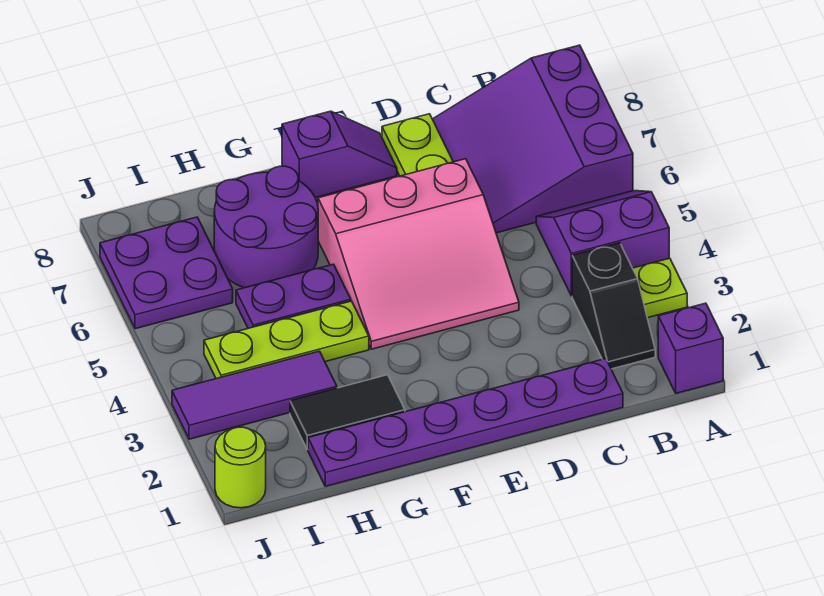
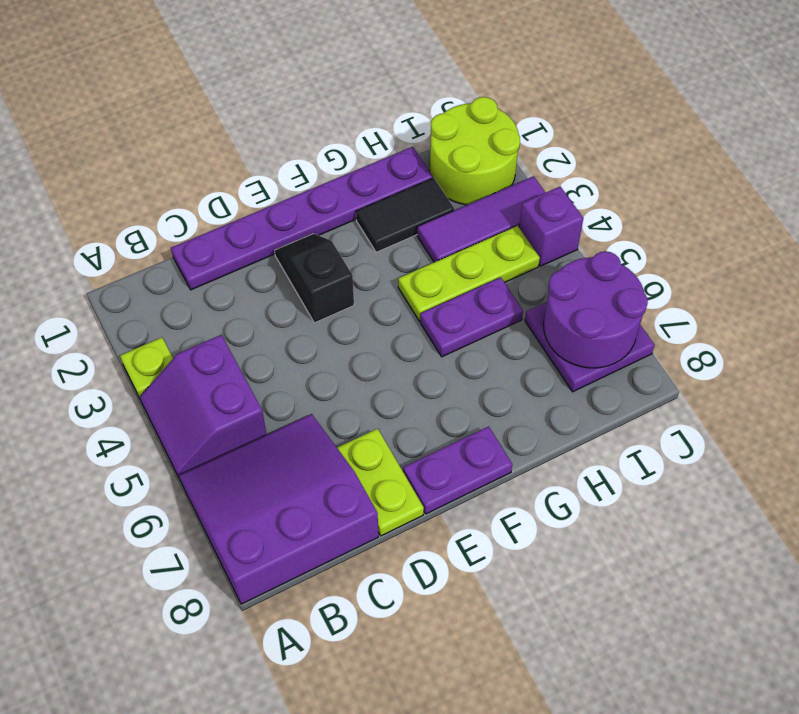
purple brick A1 level 1 -> purple brick J4 level 1
purple slope A4:B5 level 1 top 4 -> purple slope A4:B5 level 1 top B
purple slope A6:C8 level 1 top A -> purple slope A6:C8 level 1 top 8
black slope B2:B3 level 1 top 3 -> black slope E2:E3 level 1 top 3
pink slope D4:F6 level 1 top 6 -> none
purple slope E8:F8 level 1 top F -> purple plate E8:F8 level 1
purple round brick G6:H7 level 1 -> purple round brick I6:J7 level 2
lime round brick J1 level 1 -> lime round brick I1:J2 level 1

